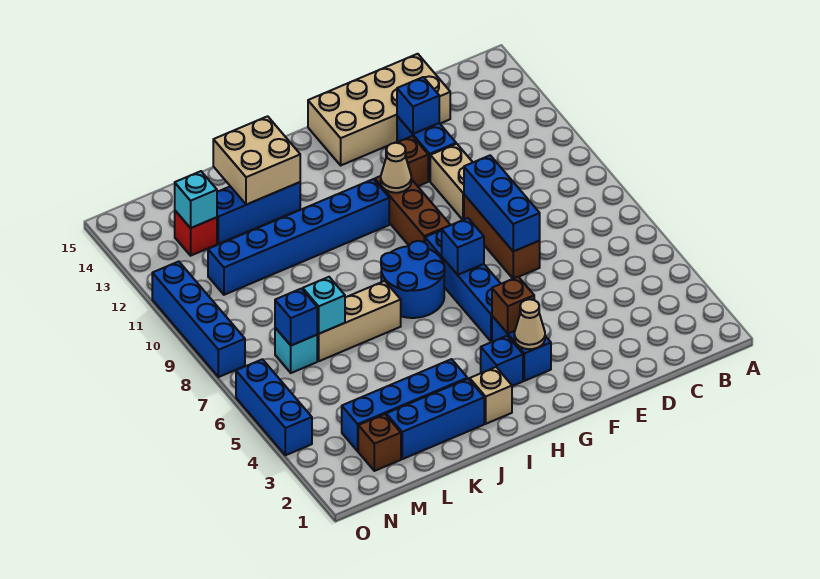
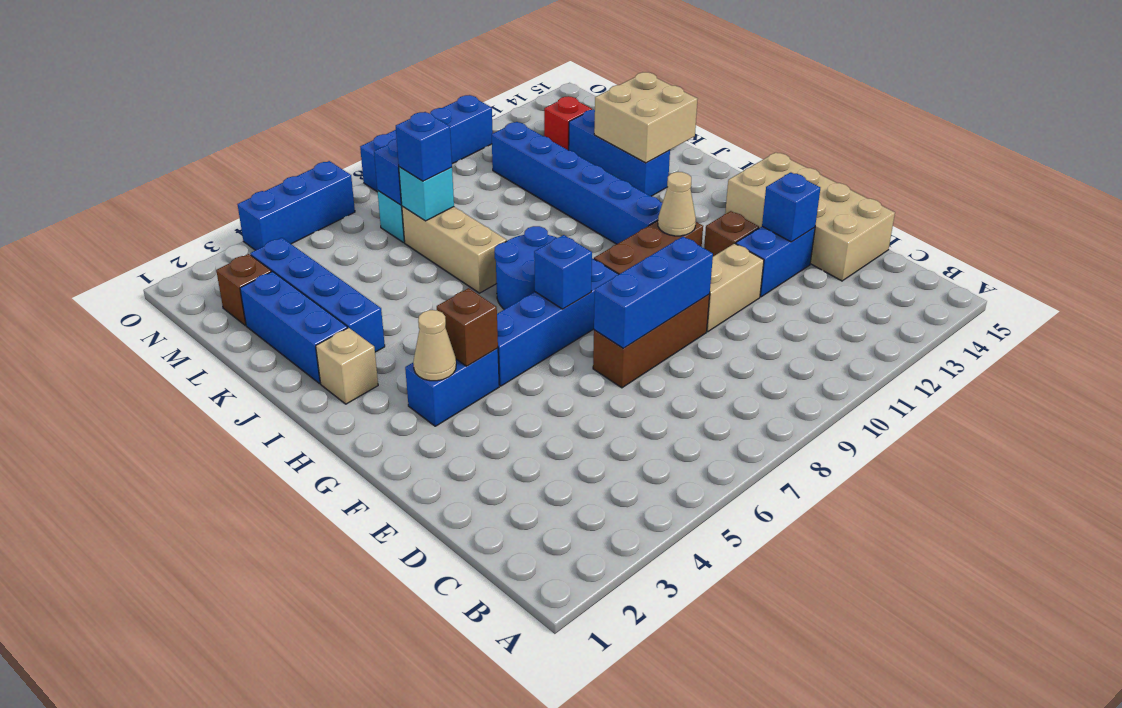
blue brick H3 level 1 -> blue brick L7 level 3
cyan brick M13 level 2 -> none

